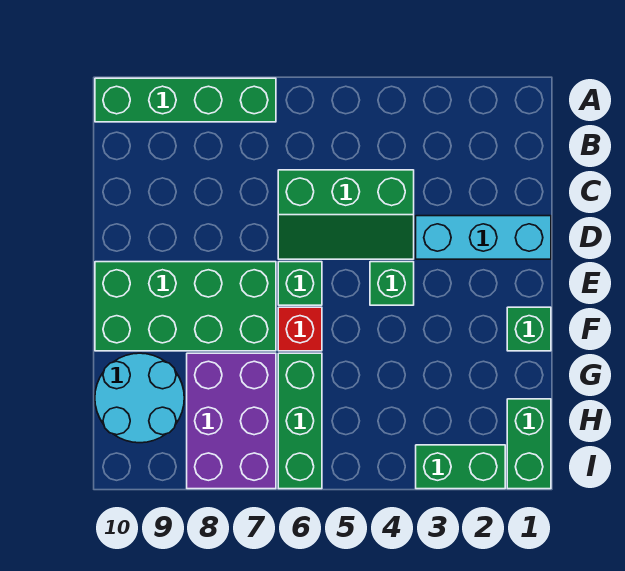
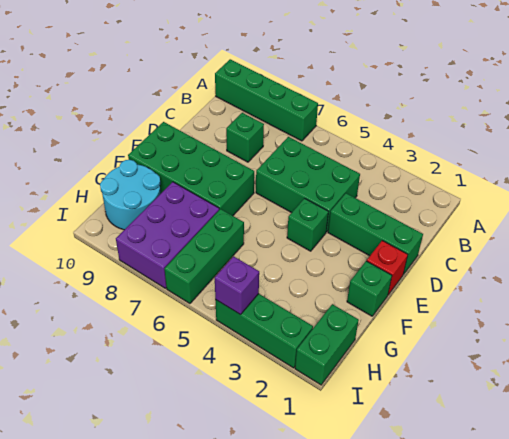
green slope C4:D6 level 1 top C -> green brick C4:D6 level 1
cyan brick D1:D3 level 1 -> green brick D1:D3 level 1
green brick E6 level 1 -> green brick C8 level 1
red brick F6 level 1 -> red brick E1 level 1
green brick I2:I3 level 1 -> green brick I2:I4 level 1
none -> purple brick I4 level 2

